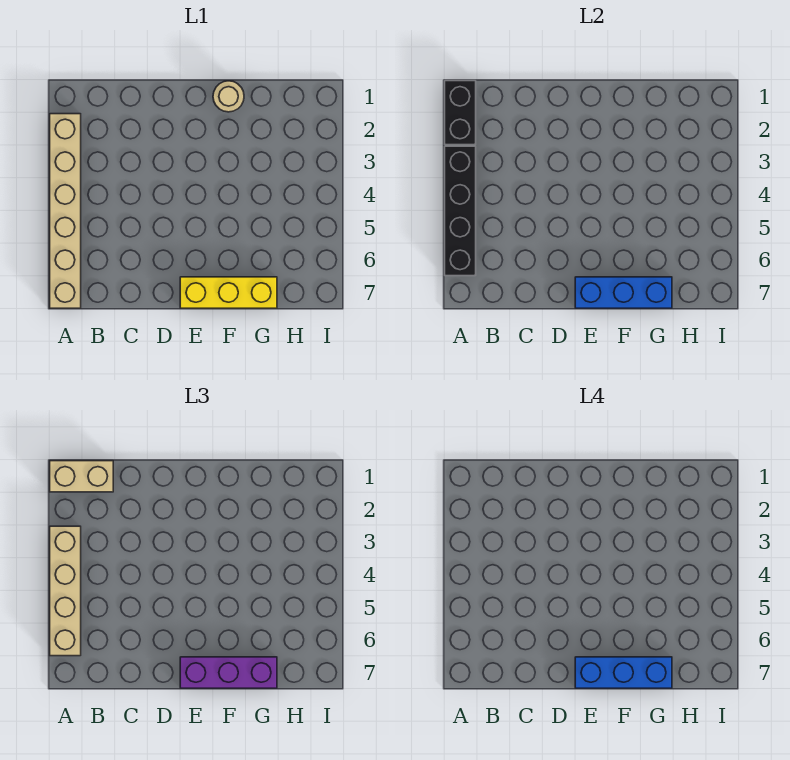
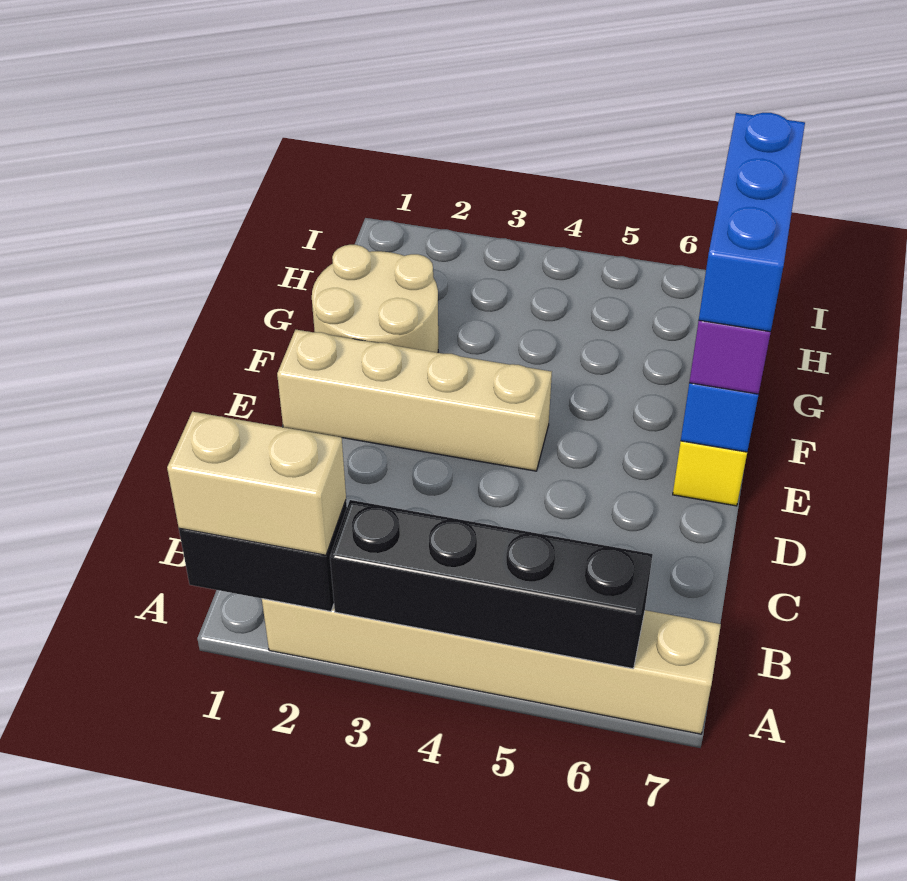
tan brick A1:B1 level 3 -> tan brick A1:A2 level 3
tan brick A3:A6 level 3 -> tan brick E1:E4 level 1
tan round brick F1 level 1 -> tan round brick F1:G2 level 1

